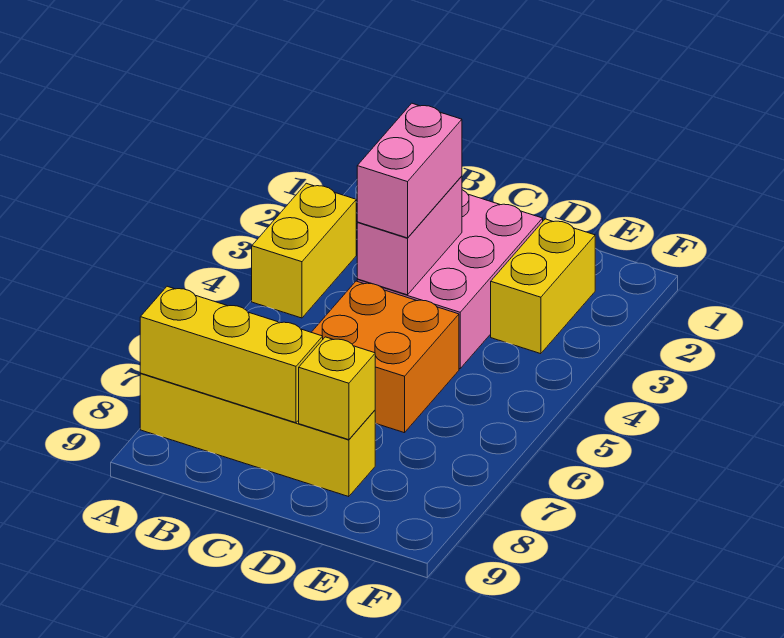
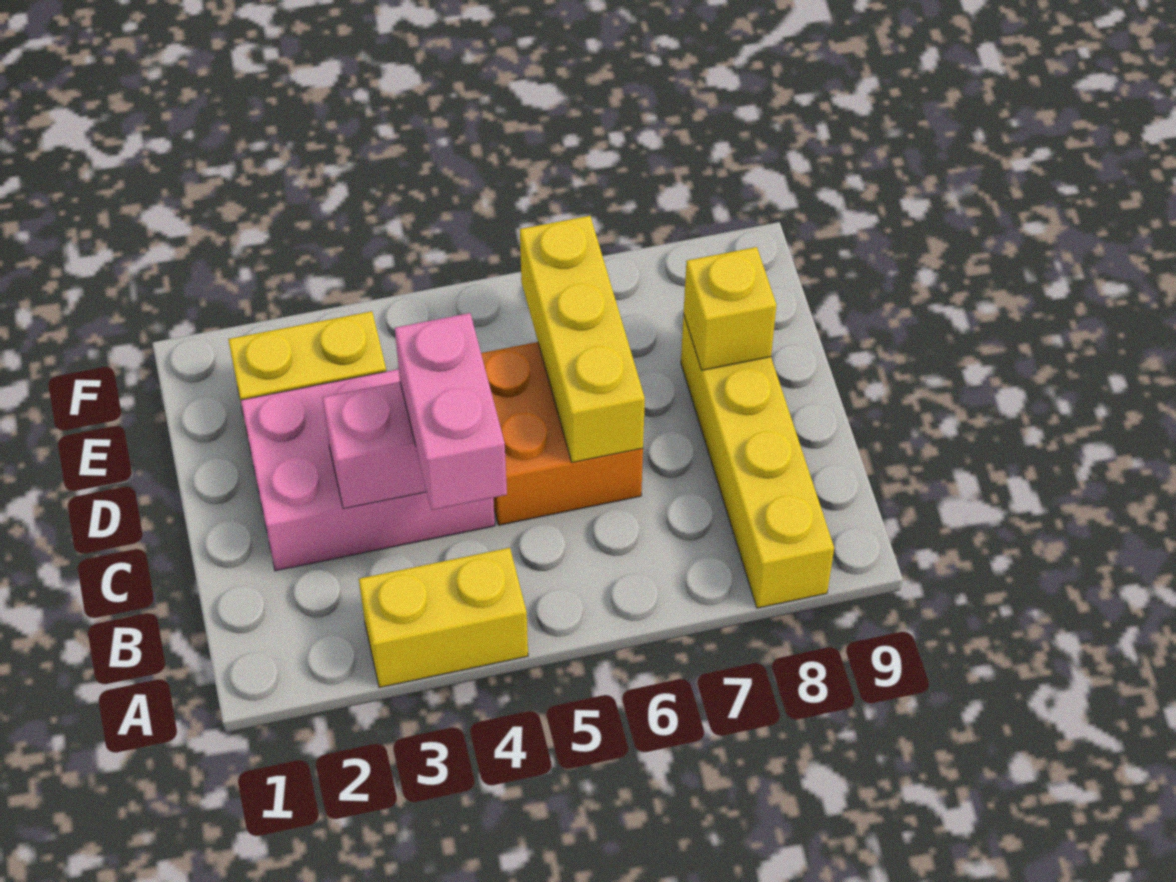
yellow brick A8:C8 level 2 -> yellow brick C6:E6 level 2
pink brick C3:C4 level 3 -> pink brick B4:C4 level 3

